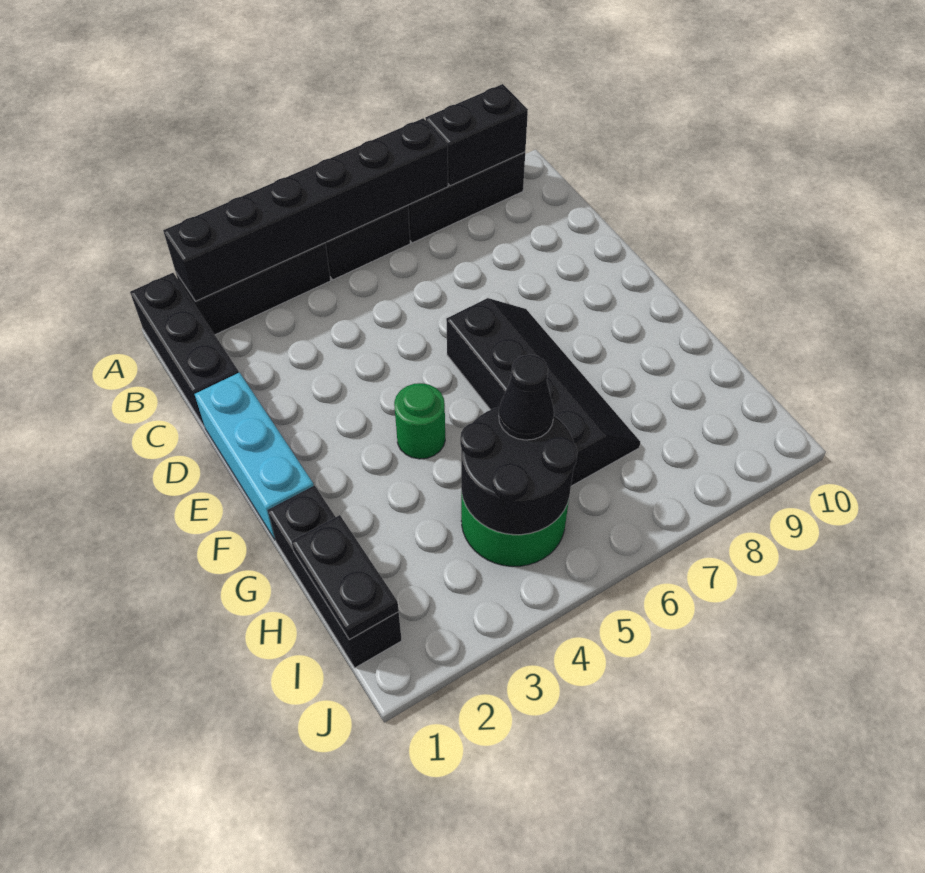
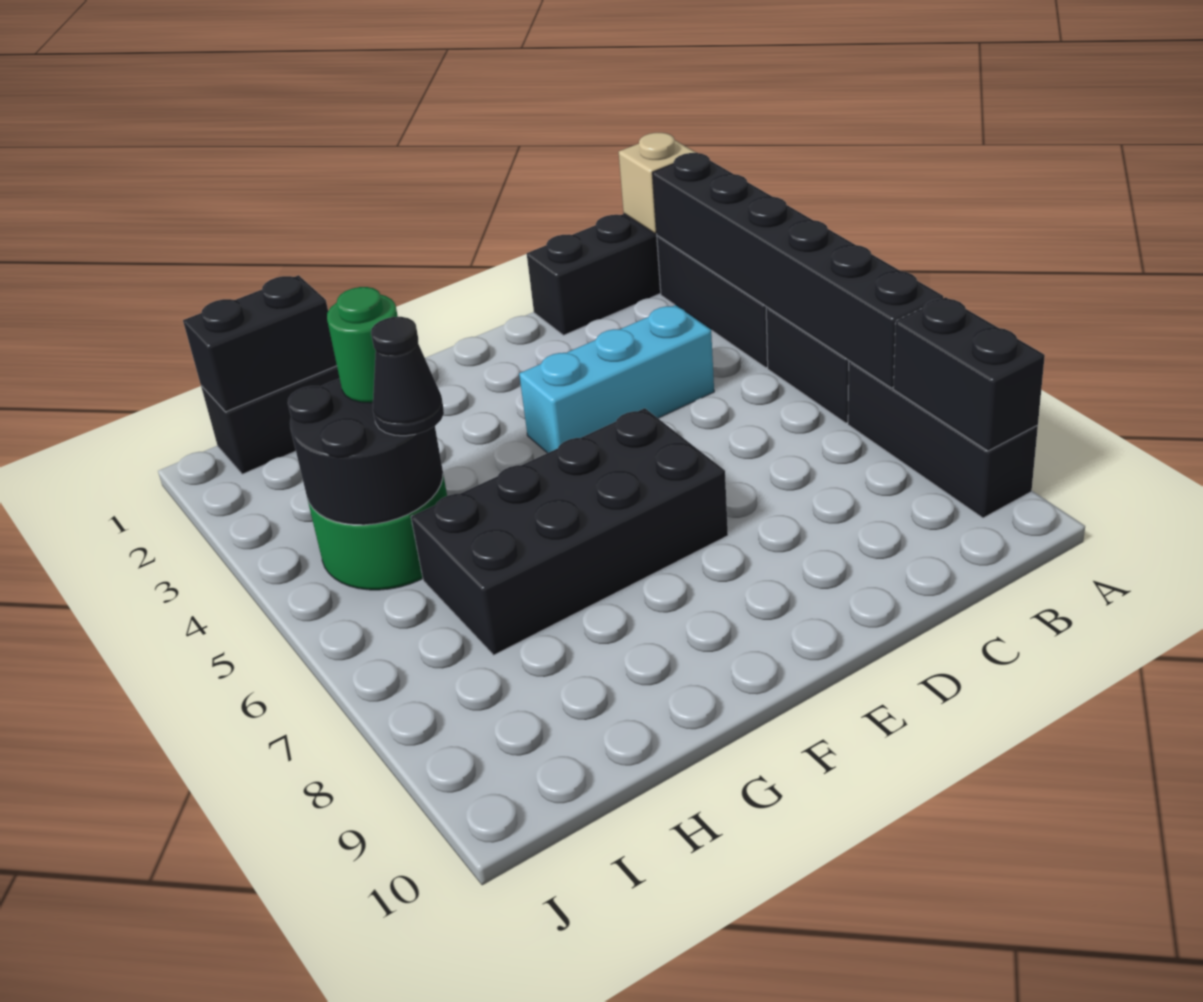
none -> tan brick A1 level 2
cyan brick D1:F1 level 1 -> cyan brick C4:E4 level 1
black slope E6:H7 level 1 top 6 -> black brick E6:H7 level 1
green round brick F4 level 1 -> green round brick H4 level 3
black plate H1:I1 level 2 -> black brick H1:I1 level 2

